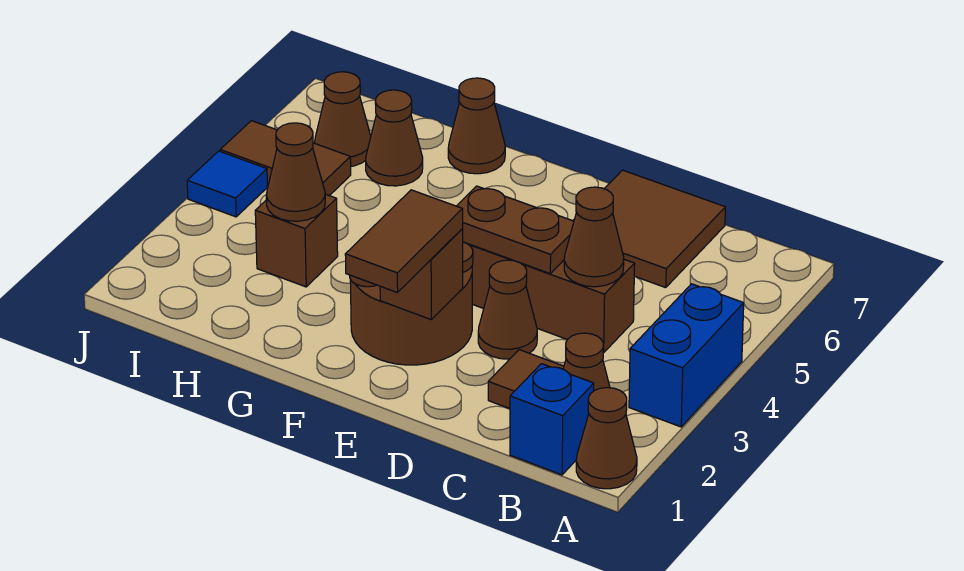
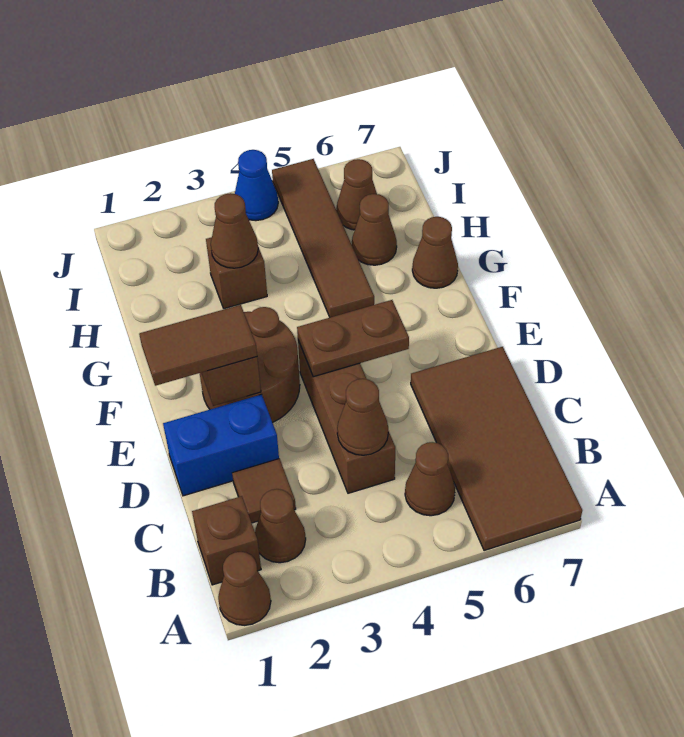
blue brick A3:A4 level 1 -> blue brick D1:D2 level 1
blue brick B1 level 1 -> brown brick B1 level 1
brown tile C6:D7 level 1 -> brown tile A6:D7 level 1
brown cone D3 level 1 -> brown cone B5 level 1
brown plate D4:E4 level 2 -> brown plate E4:E5 level 2
brown tile I5:J5 level 1 -> brown tile G5:J5 level 1
blue tile J4 level 1 -> blue cone J4 level 1

